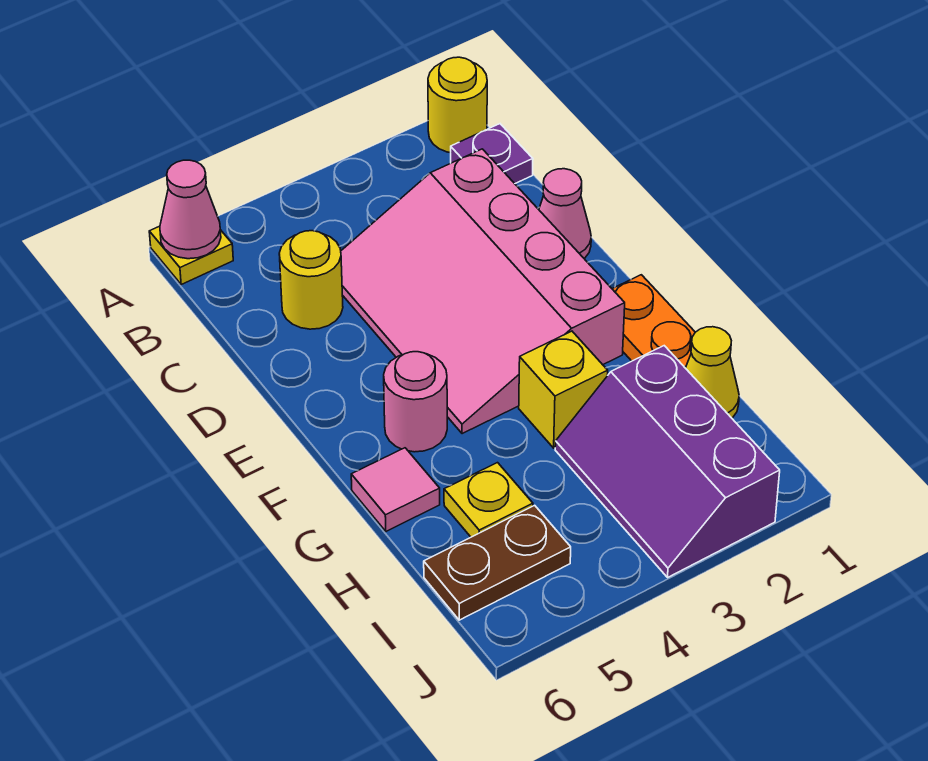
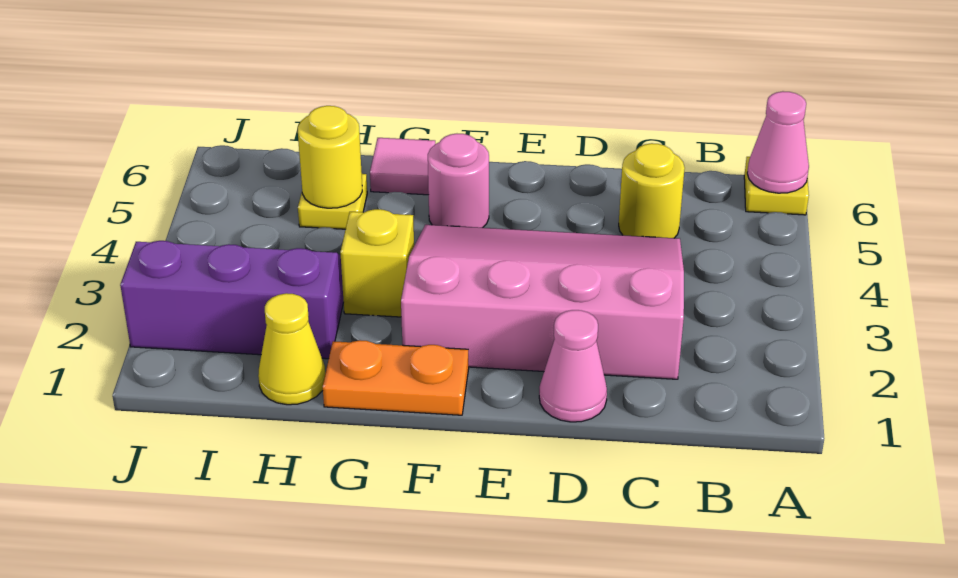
yellow round brick A1 level 1 -> yellow round brick H5 level 2
purple plate B1 level 1 -> none
brown plate I5:I6 level 1 -> none

